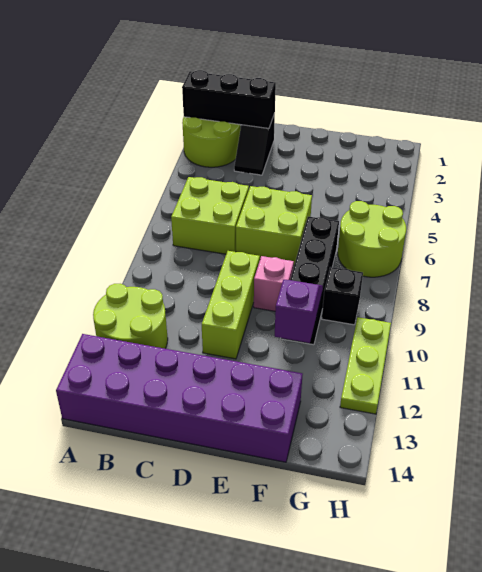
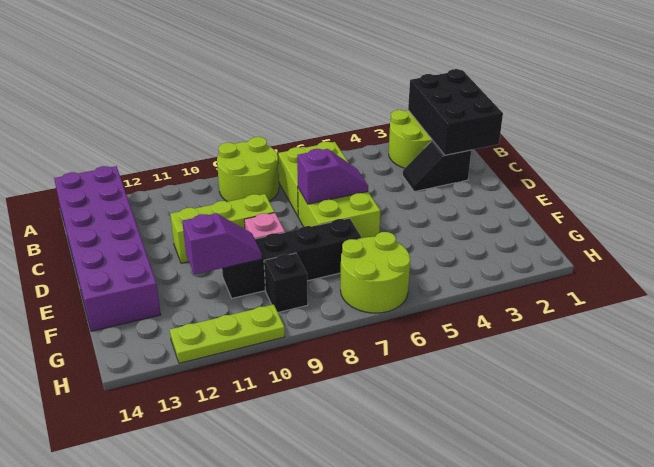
black brick A2:C2 level 2 -> black brick A1:C2 level 2
lime round brick A11:B12 level 1 -> lime round brick A8:B9 level 1
none -> purple slope D6:D7 level 2 top 7

